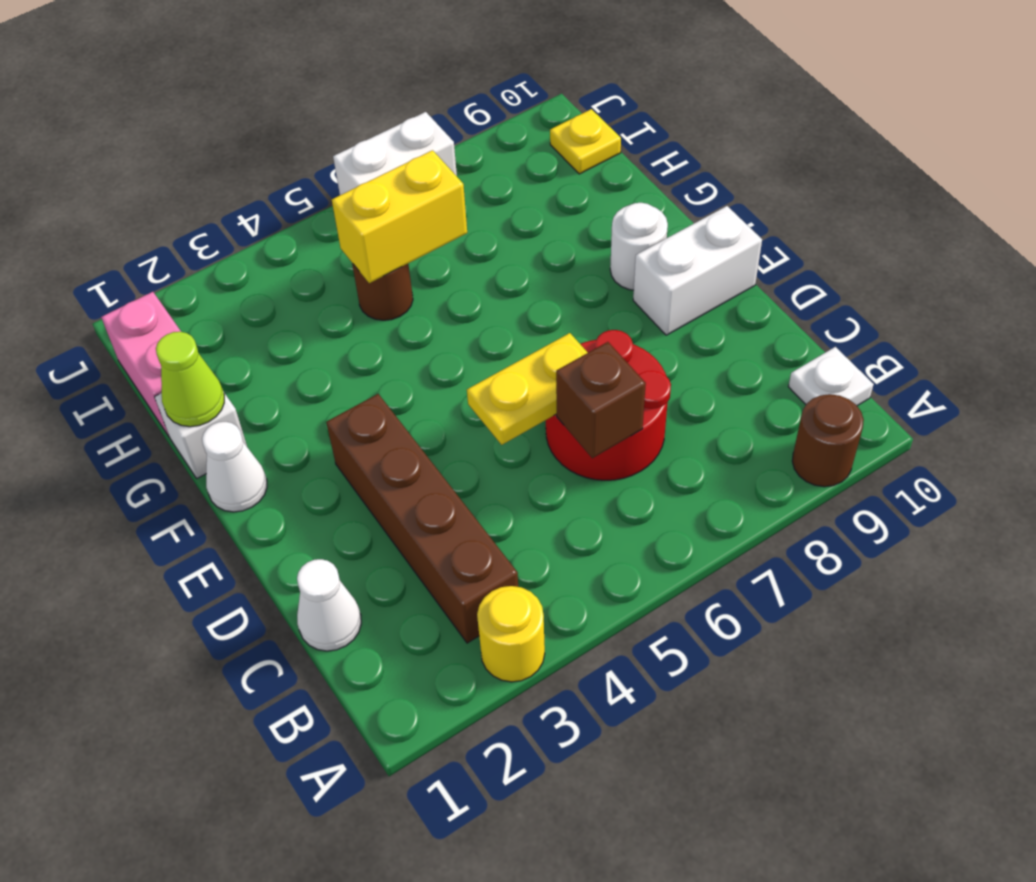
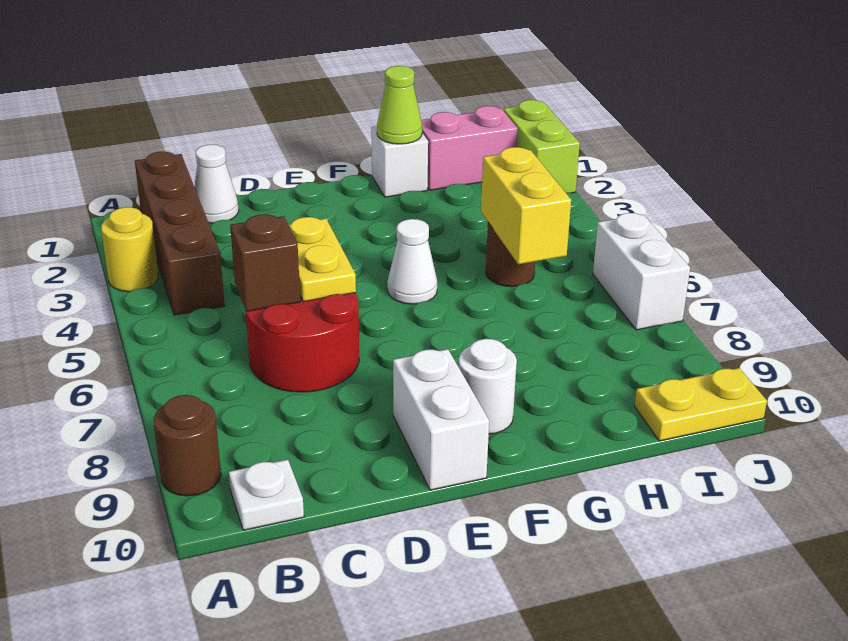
brown brick B3:E3 level 1 -> brown brick B1:B4 level 1
white cone F1 level 1 -> white cone F5 level 1
yellow plate I10 level 1 -> yellow plate I10:J10 level 1
none -> lime brick J1:J2 level 1

